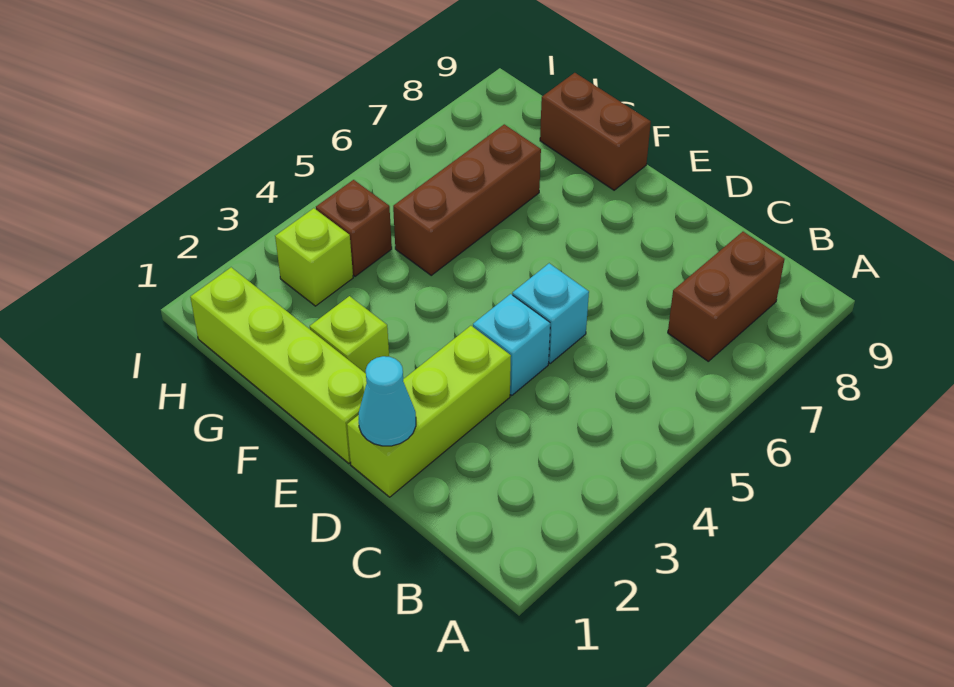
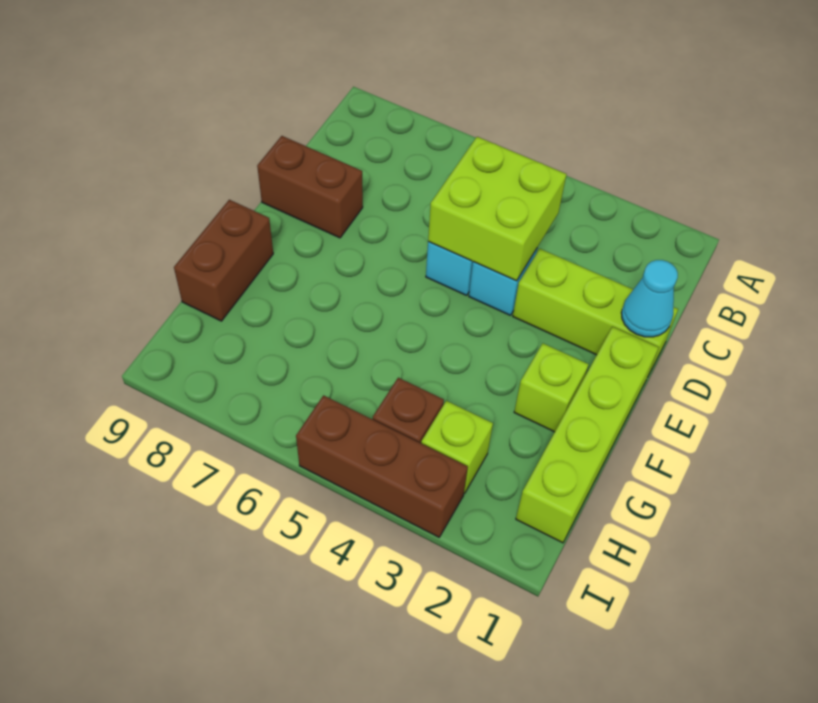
brown brick B7:B8 level 1 -> brown brick D8:D9 level 1
none -> lime brick C4:D5 level 2
brown brick G5:G7 level 1 -> brown brick I3:I5 level 1

